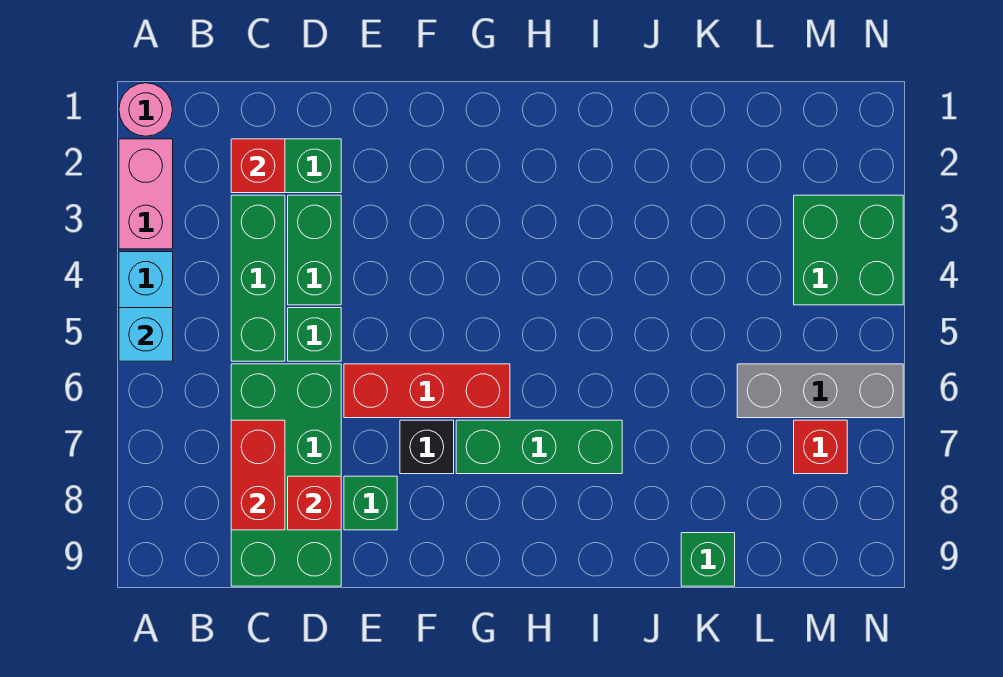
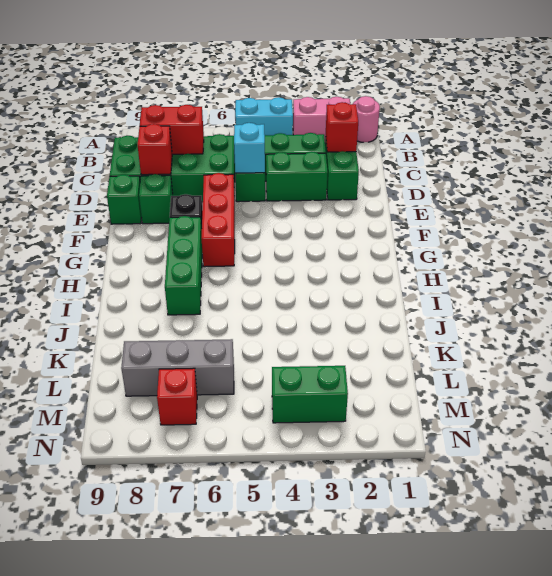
cyan brick A5 level 2 -> cyan brick D5 level 2
green brick K9 level 1 -> green brick E9 level 1
grey brick L6:N6 level 1 -> grey brick L6:L8 level 1
green brick M3:N4 level 1 -> green brick M3:M4 level 1

